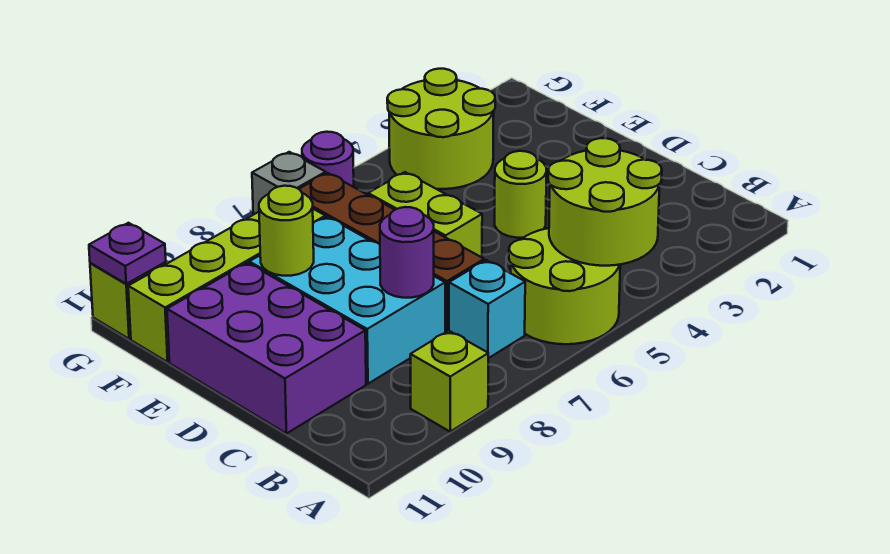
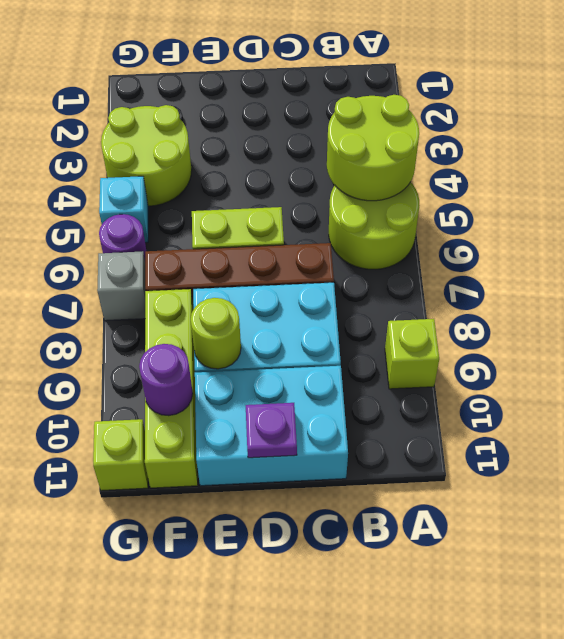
cyan brick B7 level 1 -> cyan brick G5 level 1
purple round brick C8 level 2 -> purple round brick F10 level 2
purple brick C10:E11 level 1 -> cyan brick C10:E11 level 1
lime round brick D4 level 1 -> none
purple plate G11 level 2 -> purple plate D11 level 2

